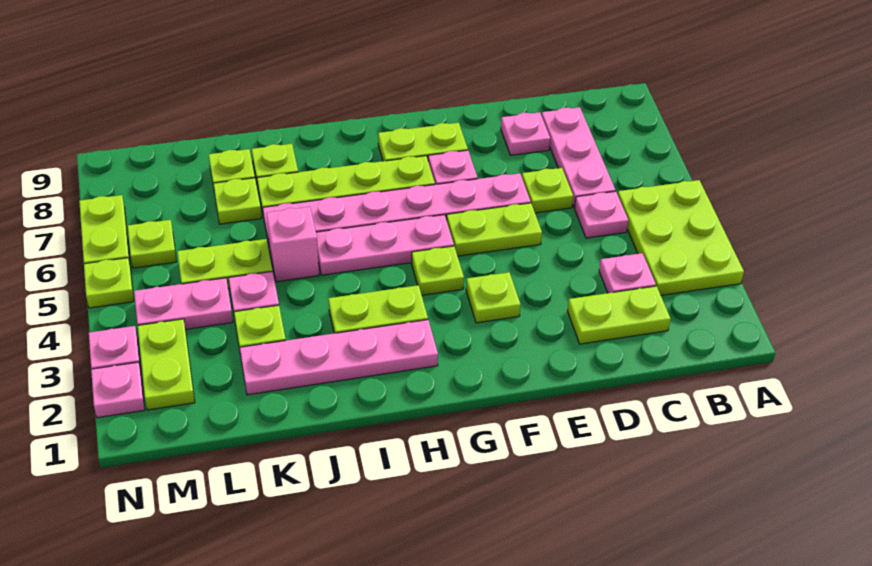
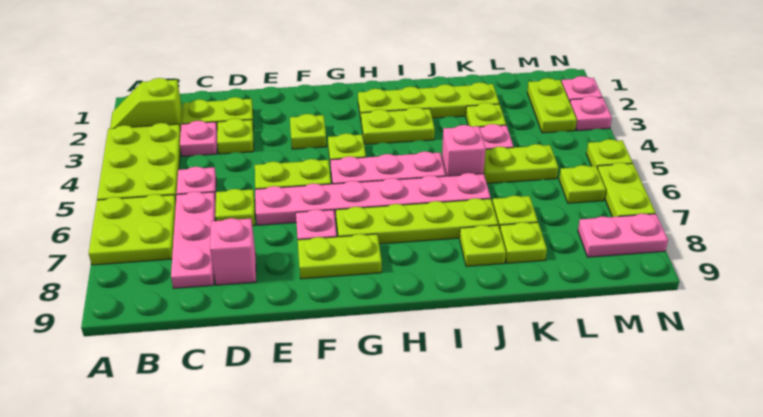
none -> lime slope A2:B2 level 1 top B
none -> lime plate A6:B7 level 1
none -> lime plate D3 level 1
pink plate D8 level 1 -> pink brick D8 level 1
pink plate H2:K2 level 1 -> lime plate H2:K2 level 1
pink plate L4:M4 level 1 -> pink plate M8:N8 level 1

